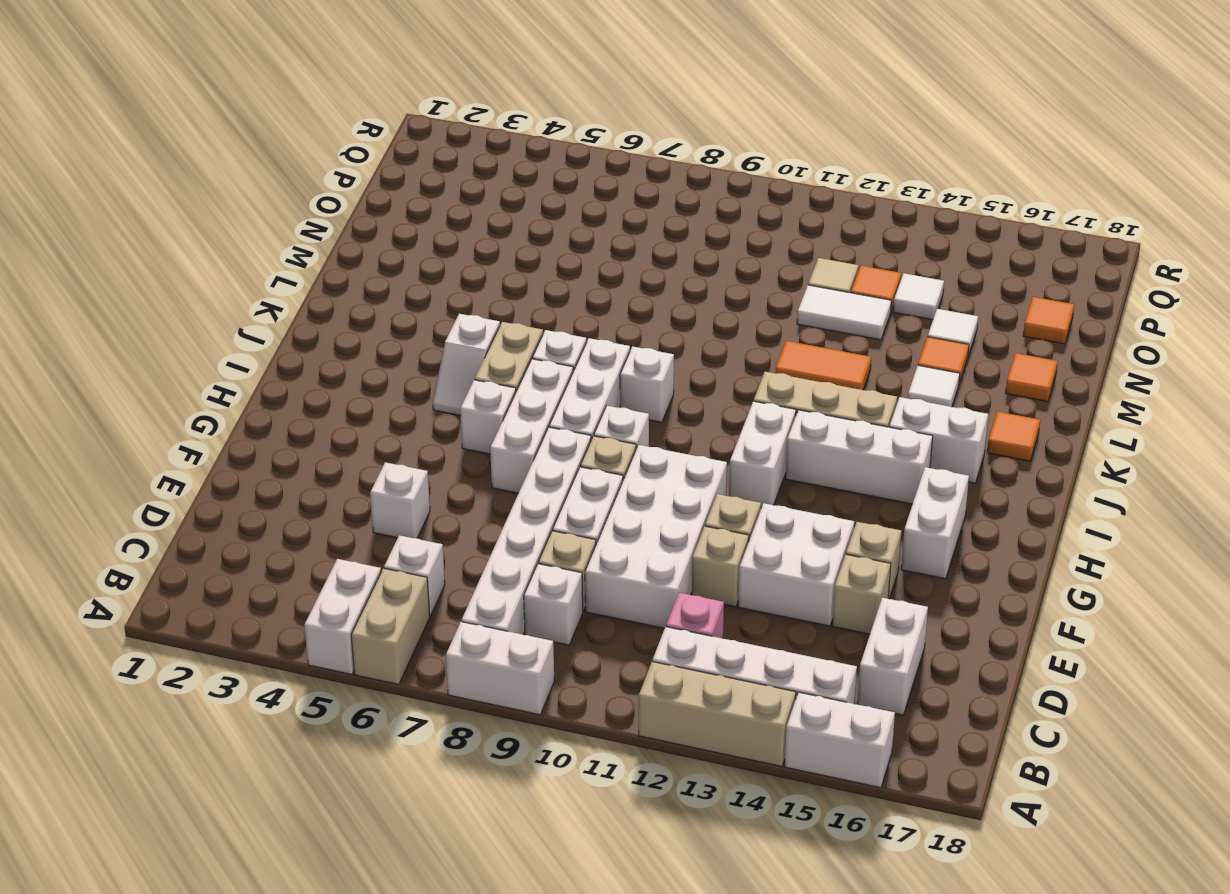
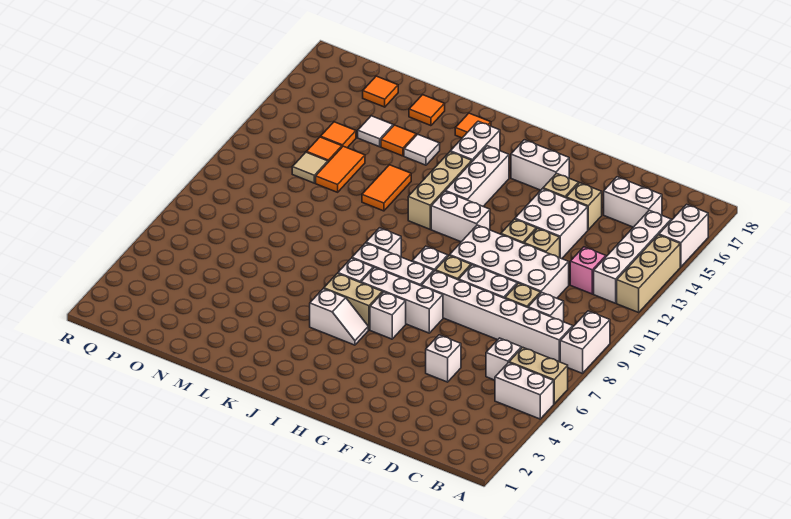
white tile N12:N13 level 1 -> orange tile N12:N13 level 1
white tile O14 level 1 -> orange tile O14 level 1

